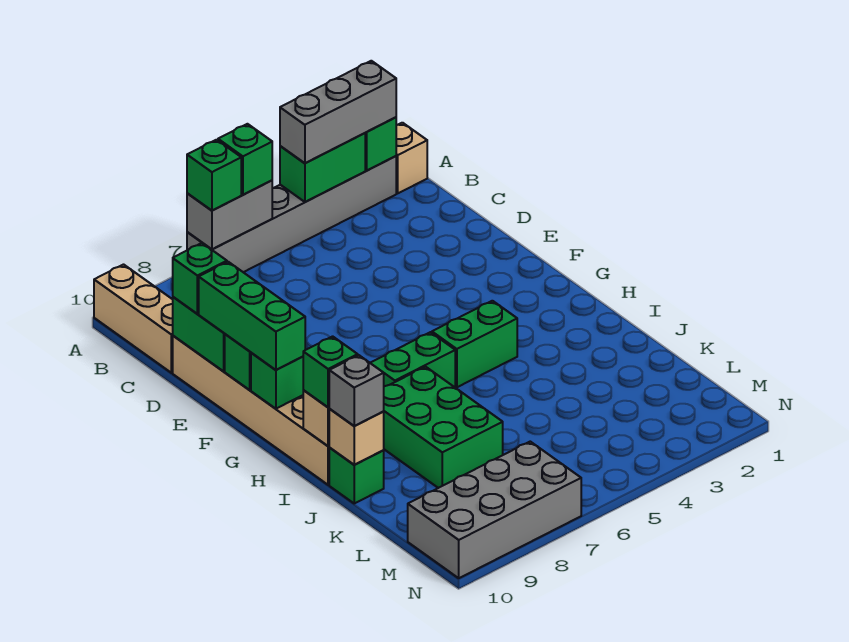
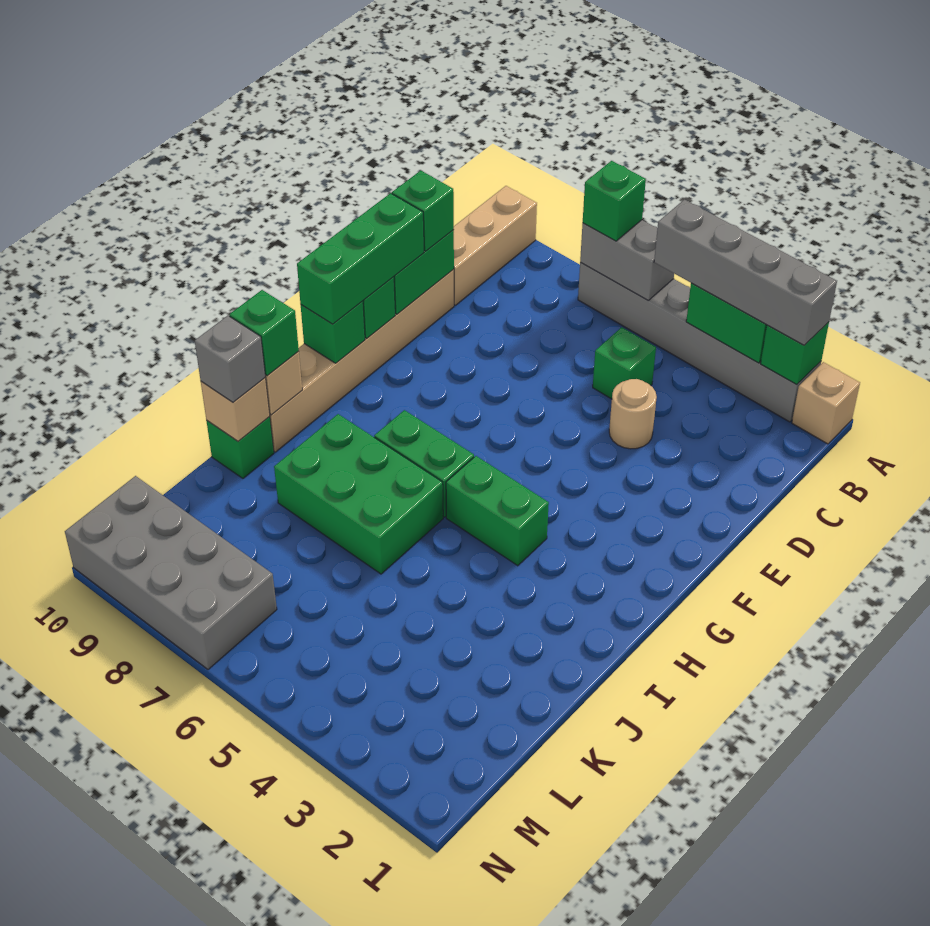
grey brick A2:A4 level 3 -> grey brick A2:A5 level 3
green brick A6 level 3 -> green brick C5 level 1
none -> tan round brick D4 level 1
green brick I7:K8 level 1 -> green brick I6:J8 level 1

